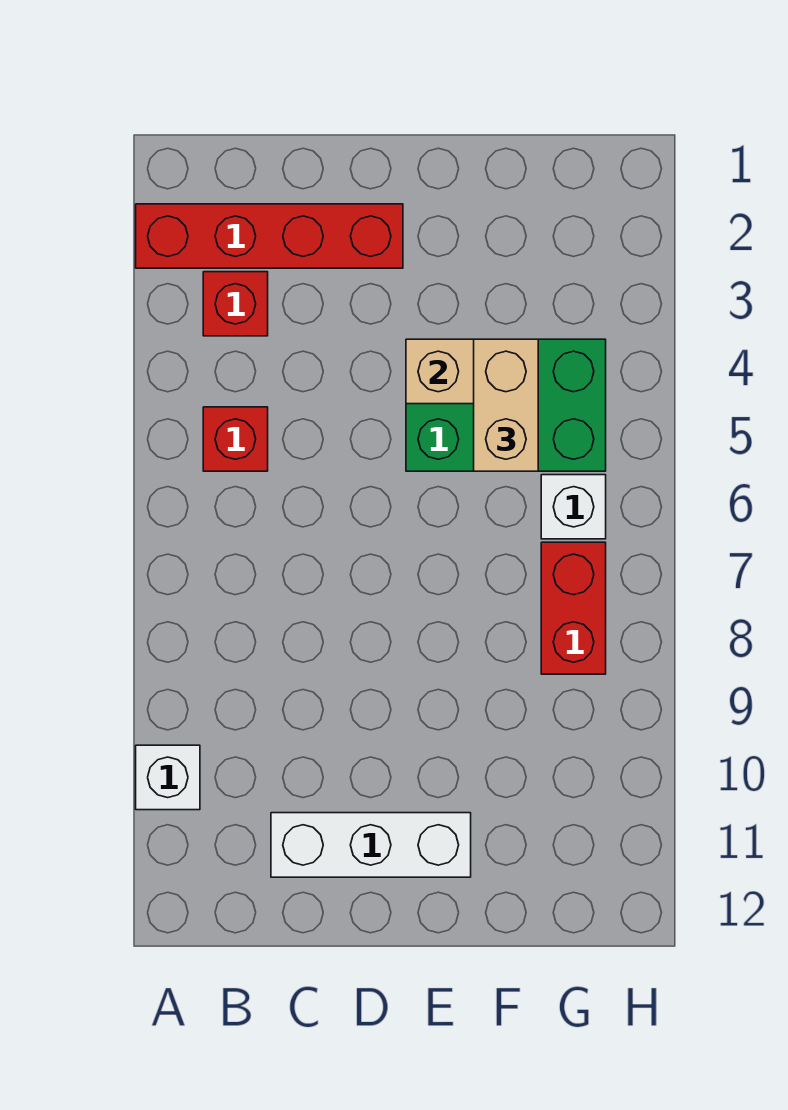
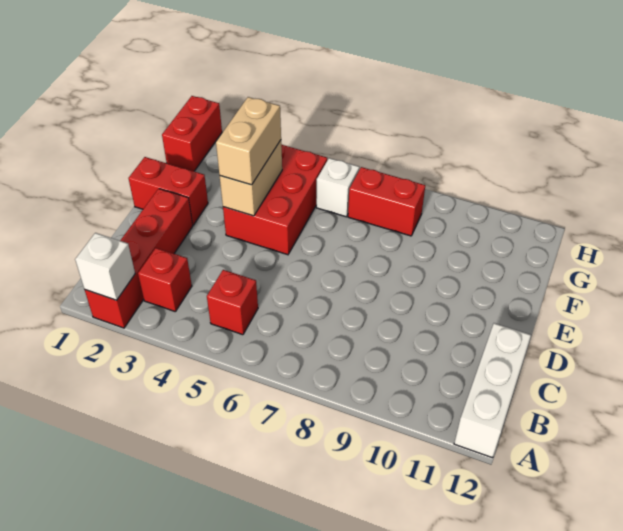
white brick A10 level 1 -> white brick A2 level 2
white brick C11:E11 level 1 -> white brick A12:C12 level 1
none -> red brick E1:E2 level 1
green brick E4:G5 level 1 -> red brick E4:G5 level 1
tan brick F4:F5 level 3 -> tan brick E4:F4 level 3
none -> red brick G1:H1 level 1

